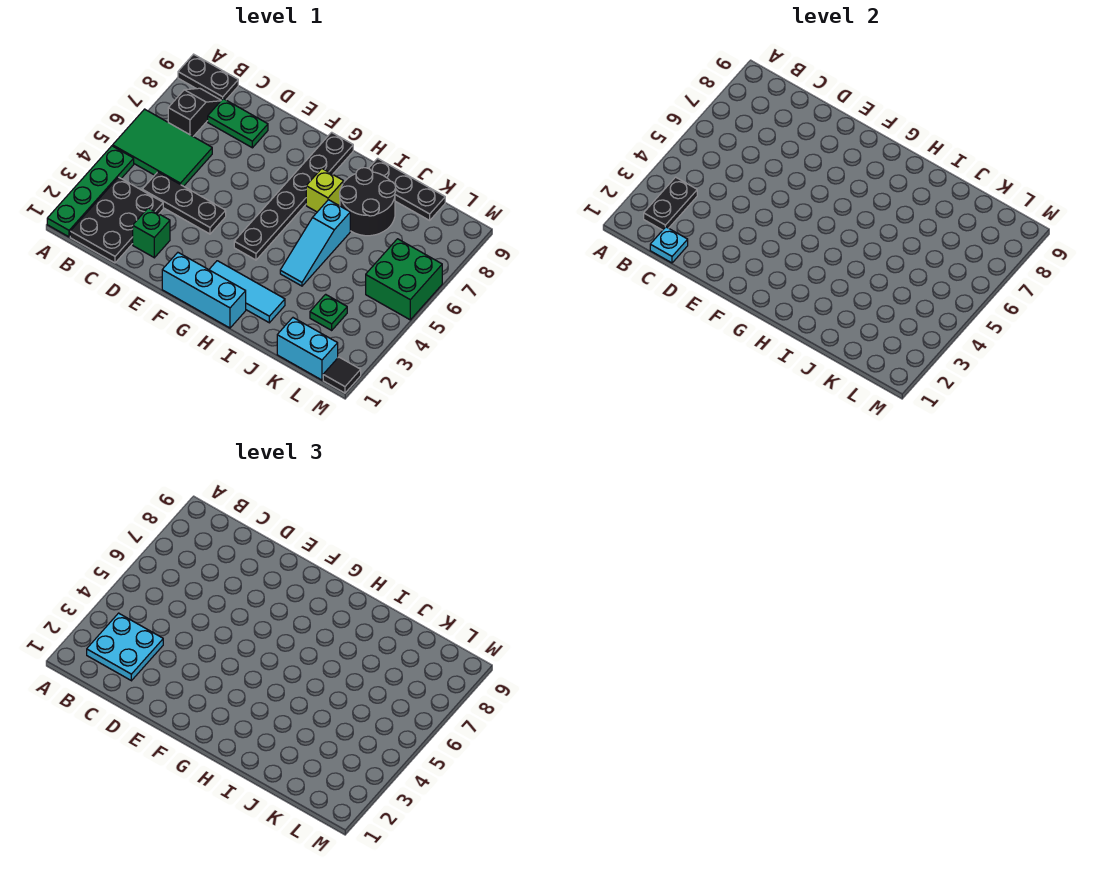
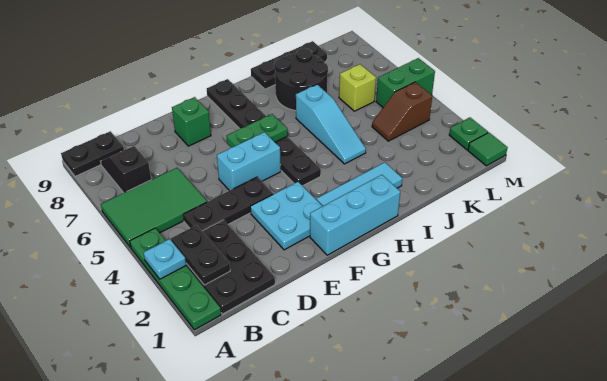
cyan plate B2:C3 level 3 -> cyan plate E2:F3 level 1
cyan plate C1 level 2 -> cyan plate A3 level 2
green plate C8:D8 level 1 -> green plate F6:G6 level 2
green brick D2 level 1 -> green brick E8 level 1
lime brick H7 level 1 -> lime brick K6 level 1
cyan brick K1:L1 level 1 -> cyan brick E5:F5 level 1
green plate K3 level 1 -> green plate M2 level 1
none -> brown slope K4:L4 level 1 top L
green brick L5:M6 level 1 -> green brick L5:M5 level 1
black tile M1 level 1 -> green tile M1 level 1

